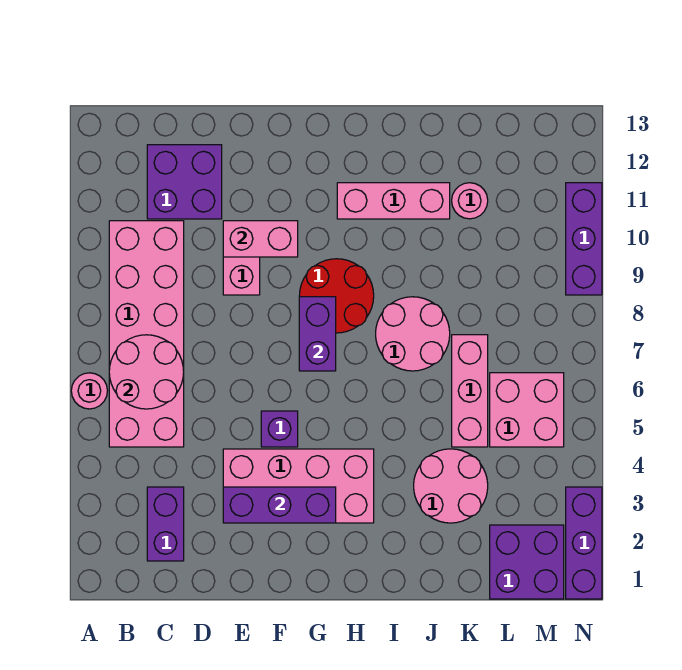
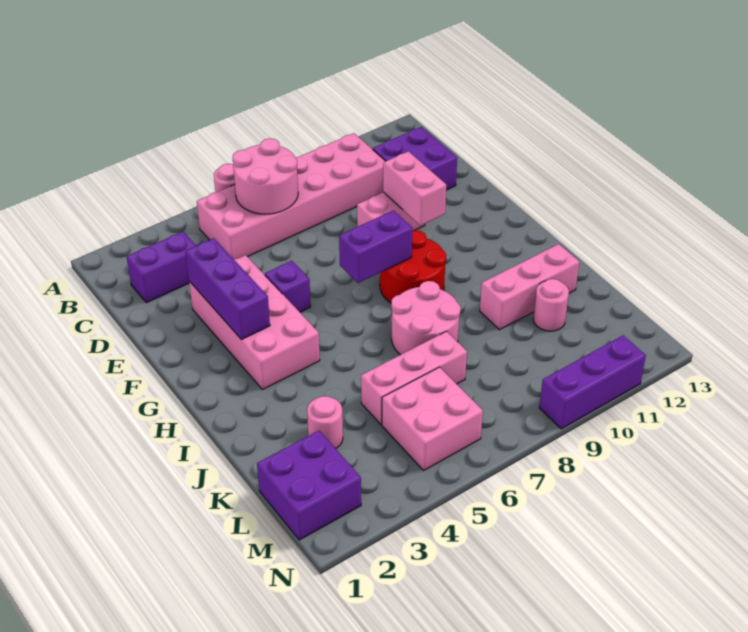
pink brick H11:J11 level 1 -> pink brick J10:J12 level 1
pink round brick J3:K4 level 1 -> pink round brick K3 level 1
purple brick N1:N3 level 1 -> none

